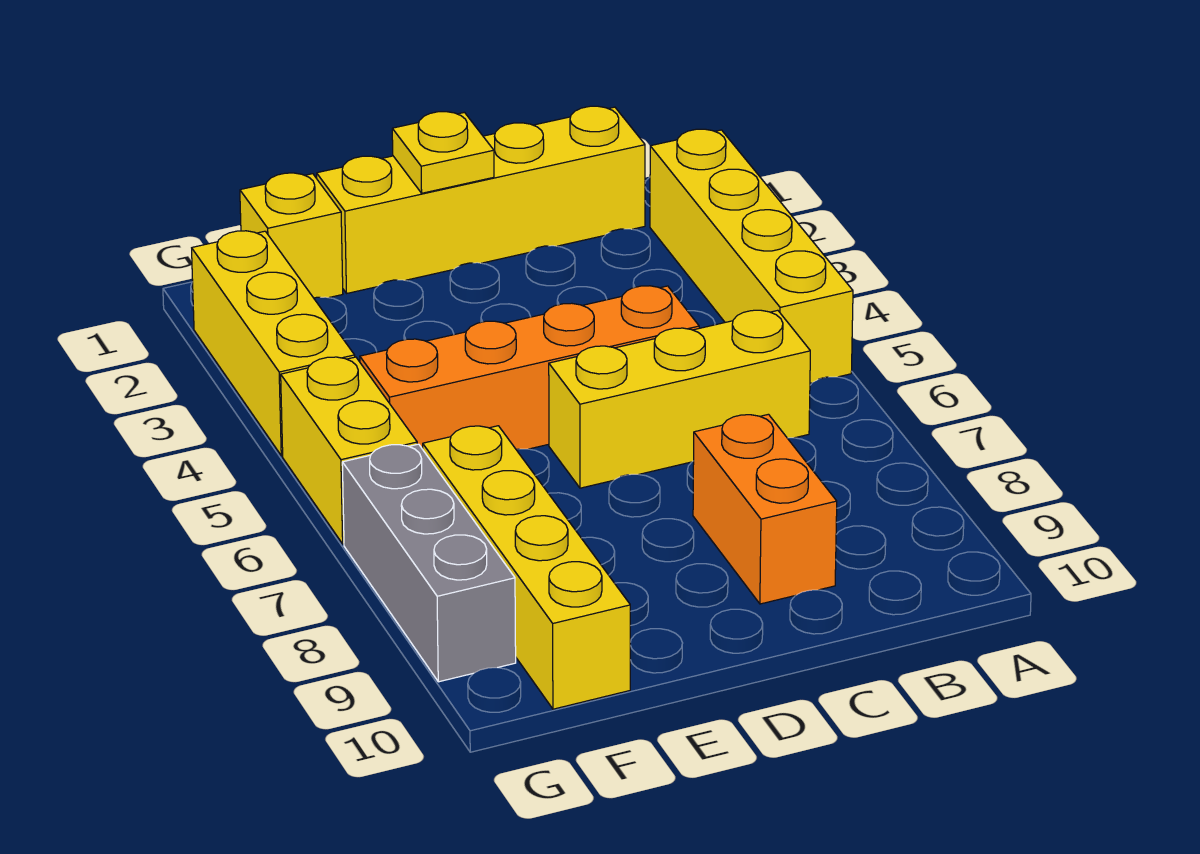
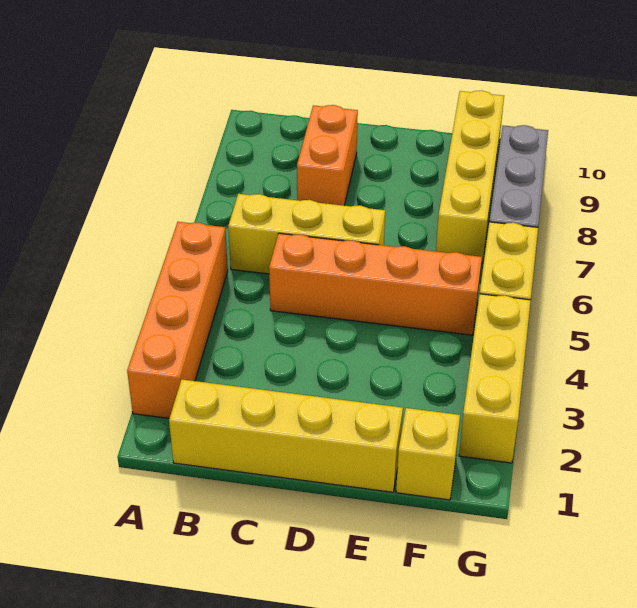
yellow brick A2:A5 level 1 -> orange brick A2:A5 level 1
yellow plate D1 level 2 -> none

